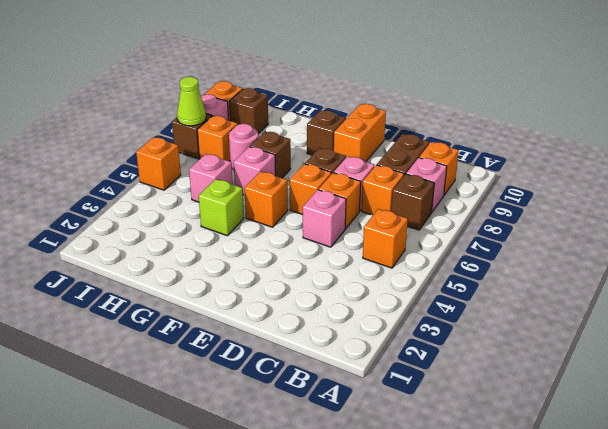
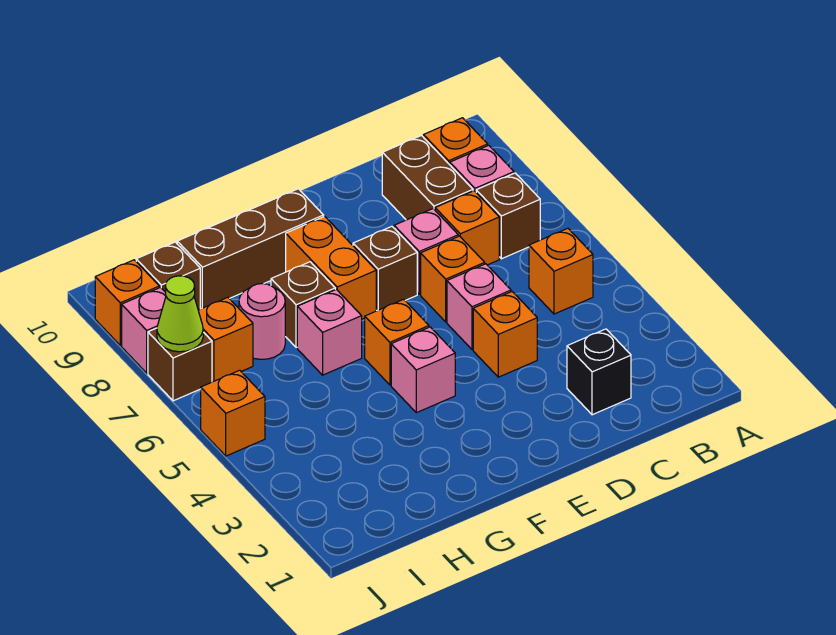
none -> black brick C2 level 1
orange brick E6 level 1 -> orange brick D4 level 1
orange brick E9:E10 level 1 -> orange brick F7:F8 level 1
brown brick F9 level 1 -> brown brick F9:H9 level 1
lime brick G4 level 1 -> none
pink brick H5 level 1 -> pink brick F4 level 1

